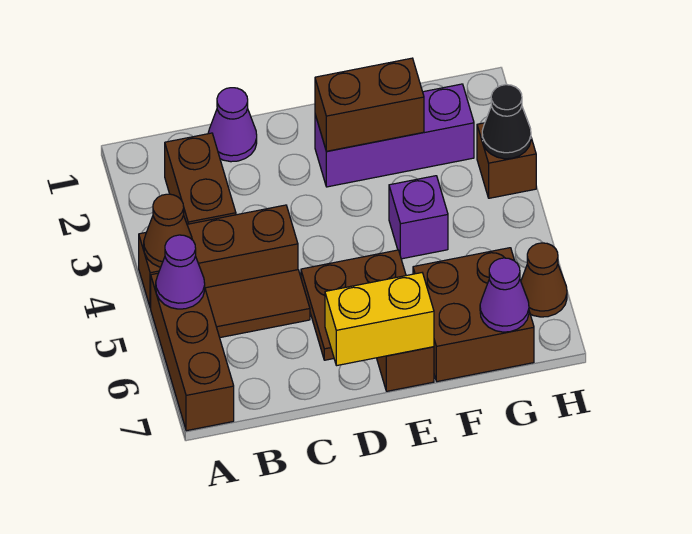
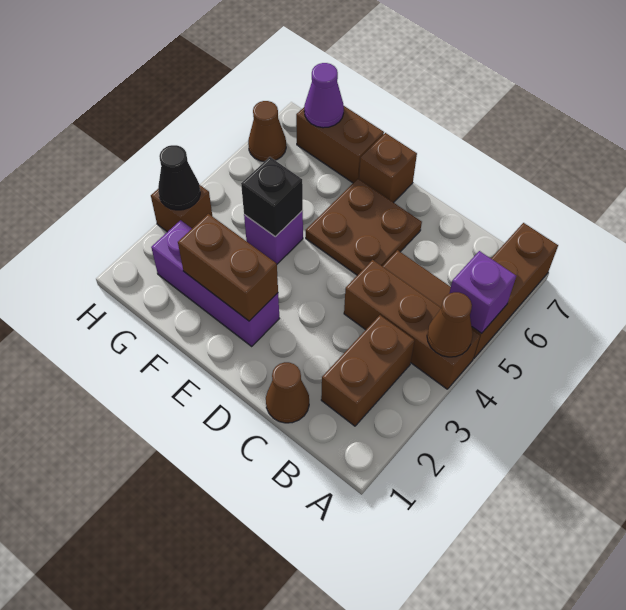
purple cone A5 level 2 -> purple brick A5 level 2
purple cone C1 level 1 -> brown cone C1 level 1
yellow brick D7:E7 level 2 -> none
none -> black brick F4 level 2
brown brick F6:G7 level 1 -> brown brick F7:G7 level 1

